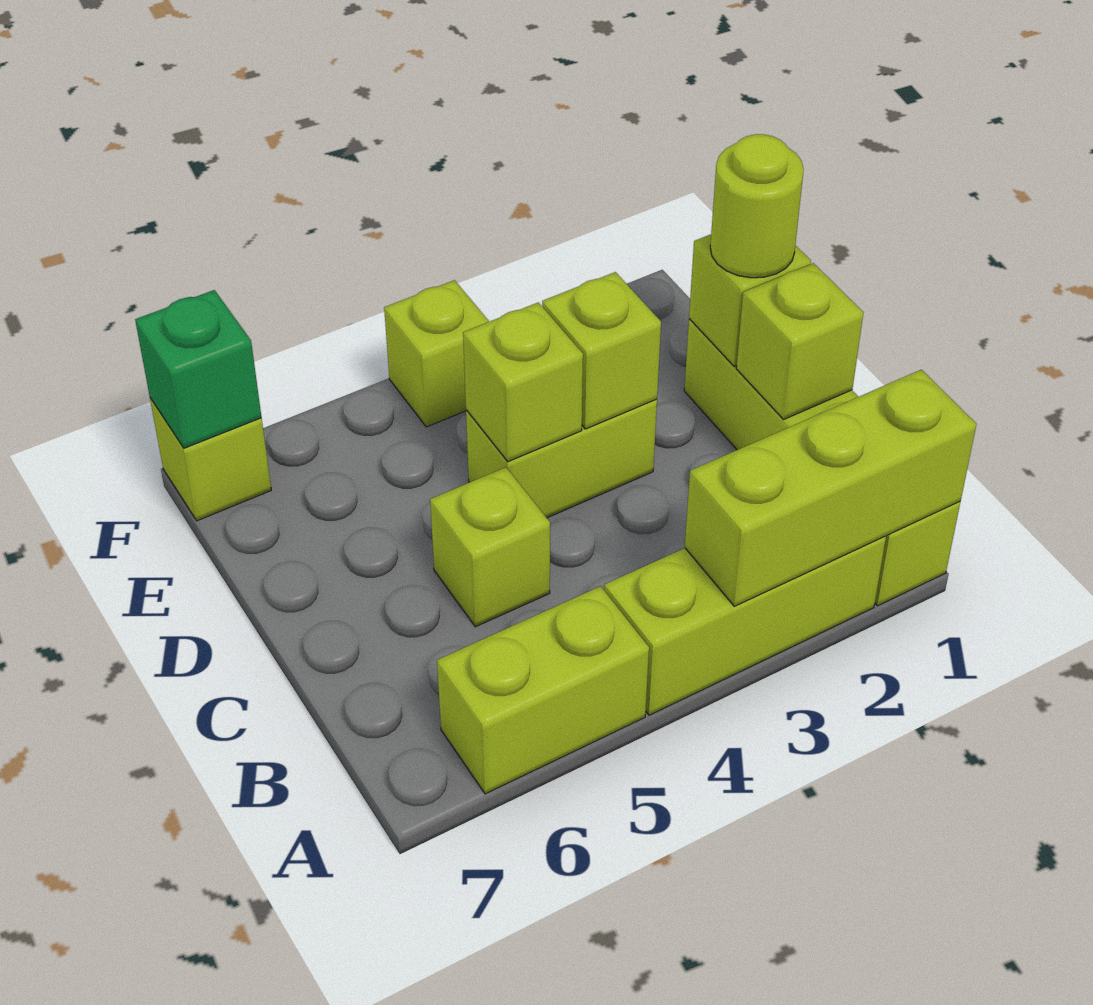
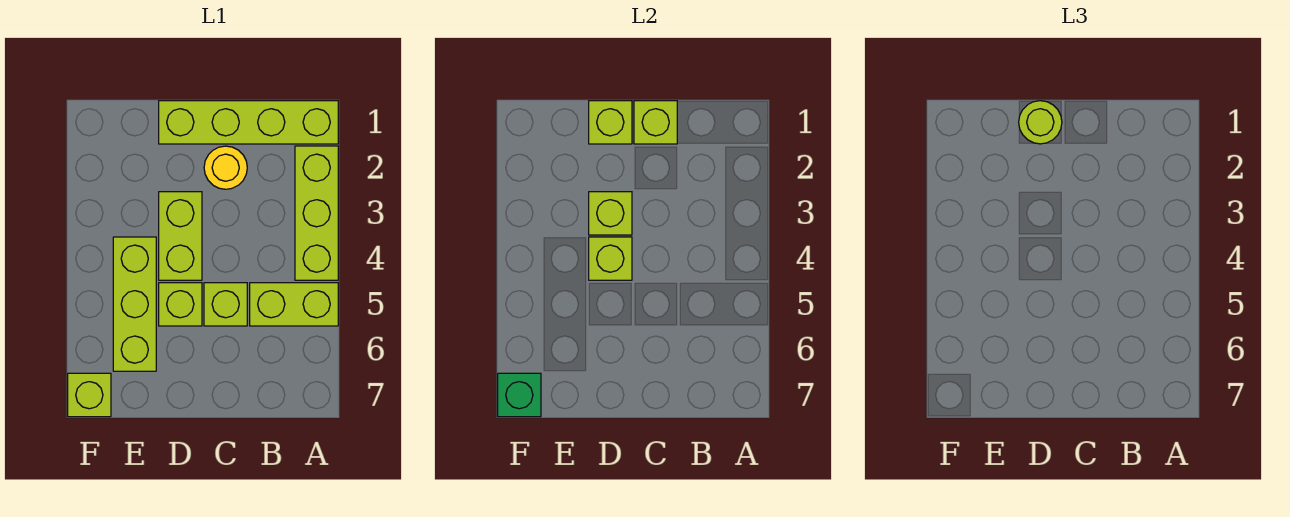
lime brick A1:A3 level 2 -> lime brick E4:E6 level 1
lime brick A5:A6 level 1 -> lime brick A5:B5 level 1
none -> yellow round brick C2 level 1
lime brick F4 level 1 -> lime brick D5 level 1

